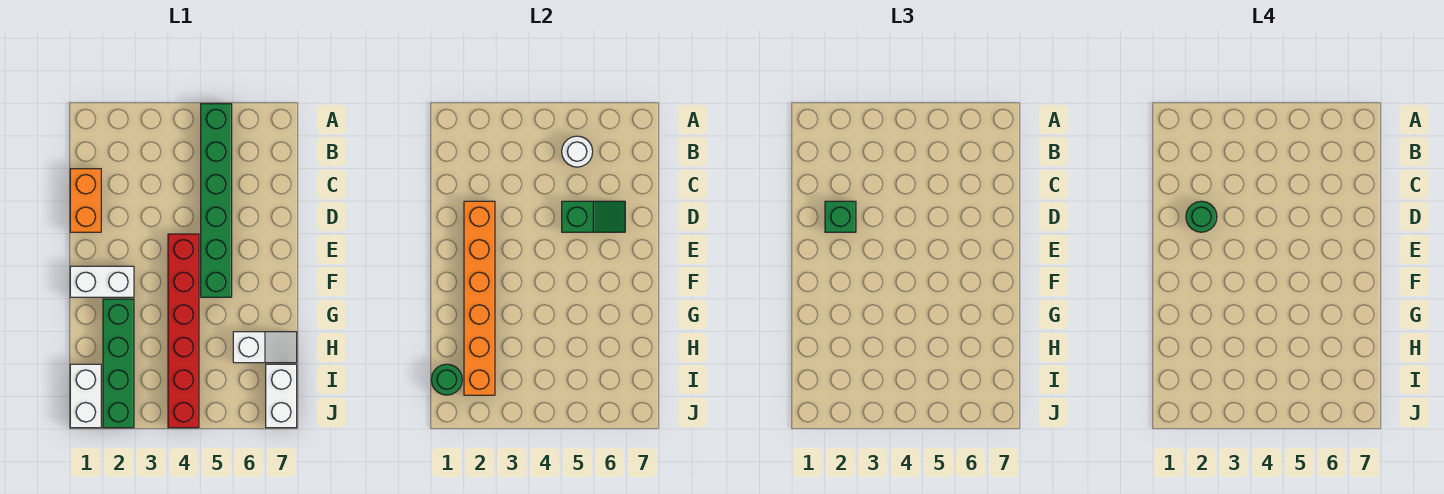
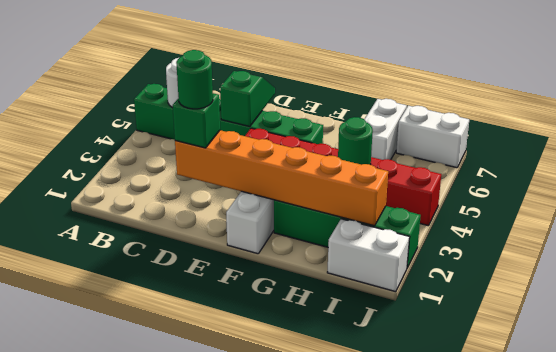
orange brick C1:D1 level 1 -> none
white slope H6:H7 level 1 top 6 -> white brick H6:H7 level 1
green round brick I1 level 2 -> green round brick H4 level 2

